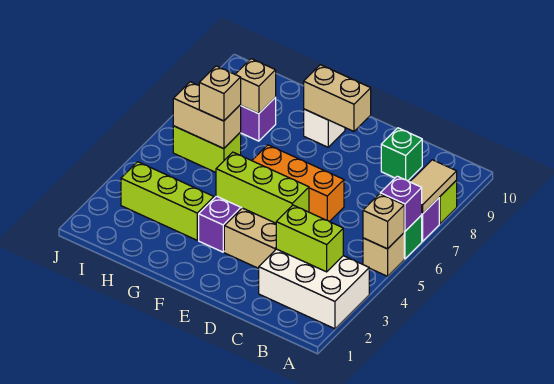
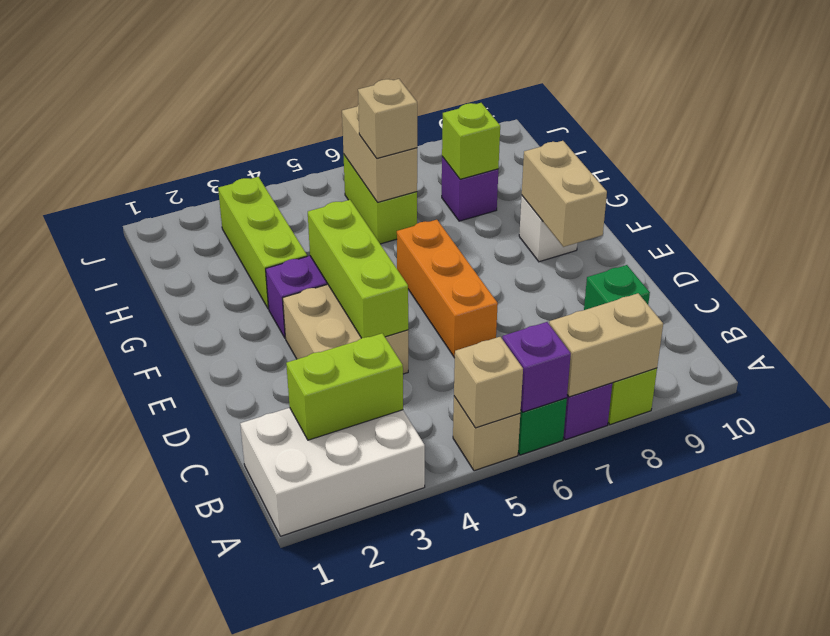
white brick A2:C3 level 1 -> white brick A1:B3 level 1
tan tile A7:A8 level 2 -> tan brick A7:A8 level 2
lime brick B3:C3 level 2 -> lime brick B2:B3 level 2
tan brick H8 level 2 -> lime brick H8 level 2

